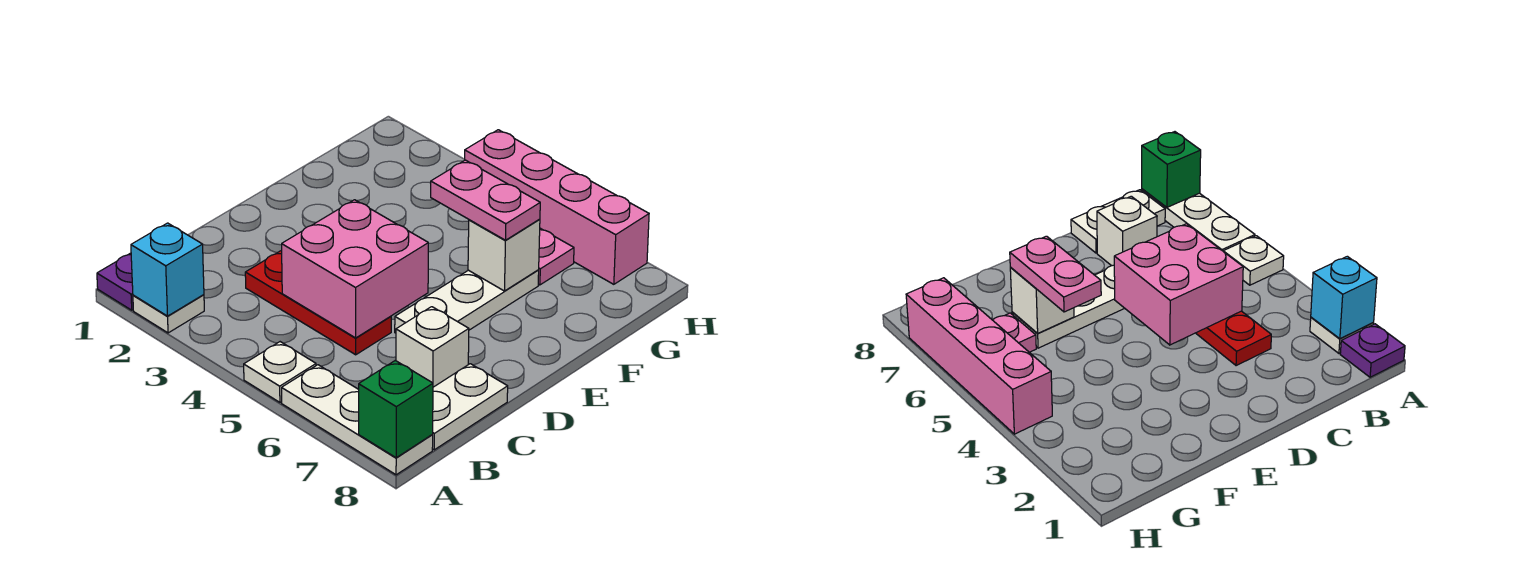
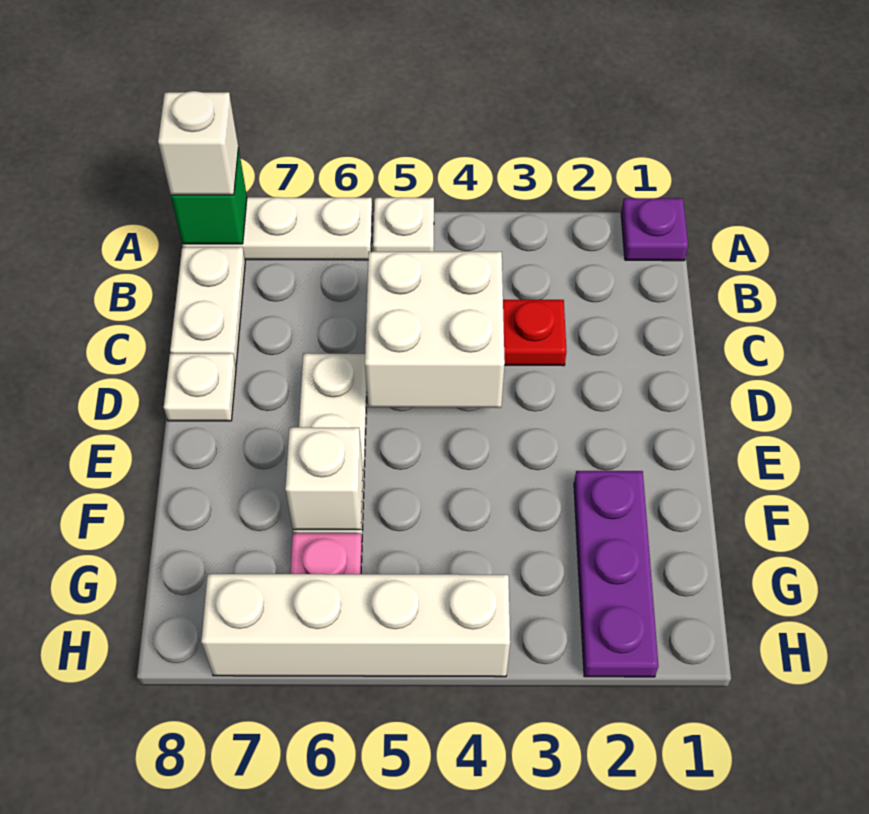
white plate A2 level 1 -> white plate D8 level 1
cyan brick A2 level 2 -> none
pink brick C4:D5 level 2 -> white brick C4:D5 level 2
white brick C7 level 1 -> white brick A8 level 3
none -> purple plate F2:H2 level 1
pink plate F5:F6 level 3 -> none
pink brick H4:H7 level 1 -> white brick H4:H7 level 1

